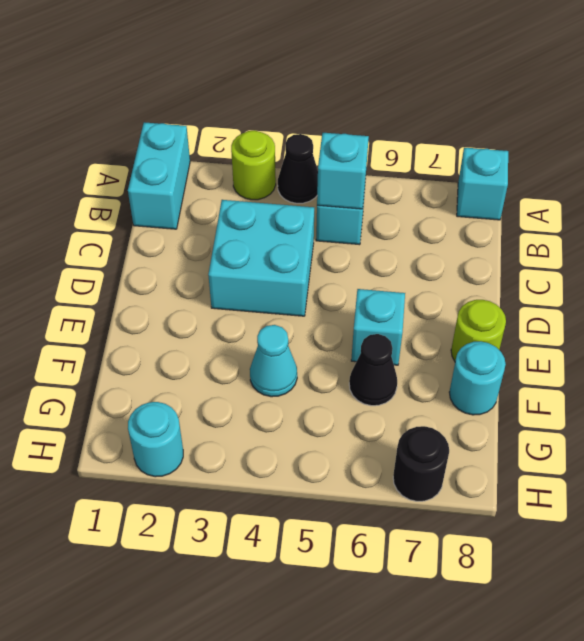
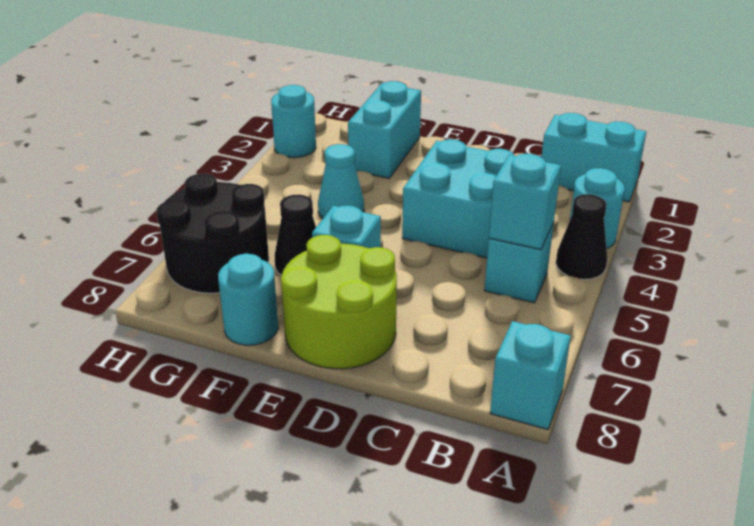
lime round brick A3 level 1 -> cyan round brick A3 level 1
lime round brick E8 level 1 -> lime round brick D7:E8 level 1
none -> cyan brick F1:F2 level 1
black round brick H7 level 1 -> black round brick G6:H7 level 1

